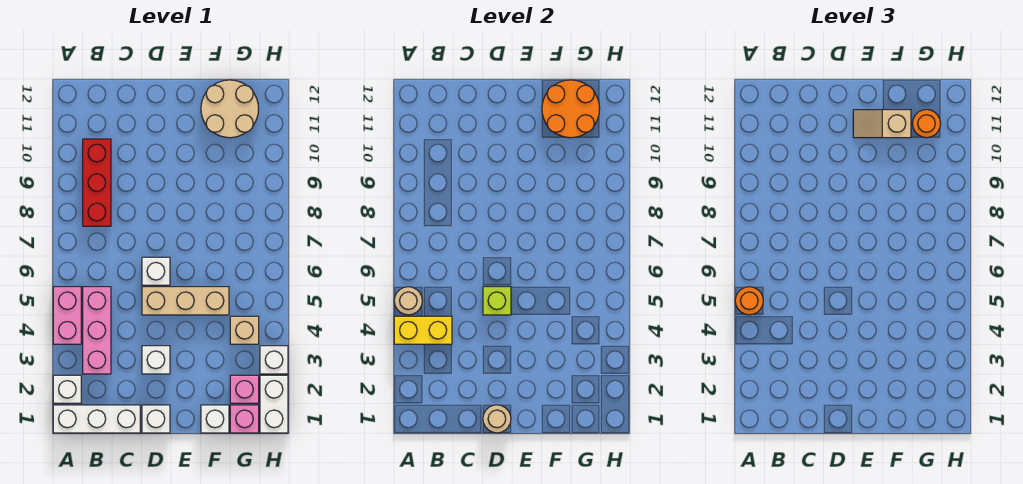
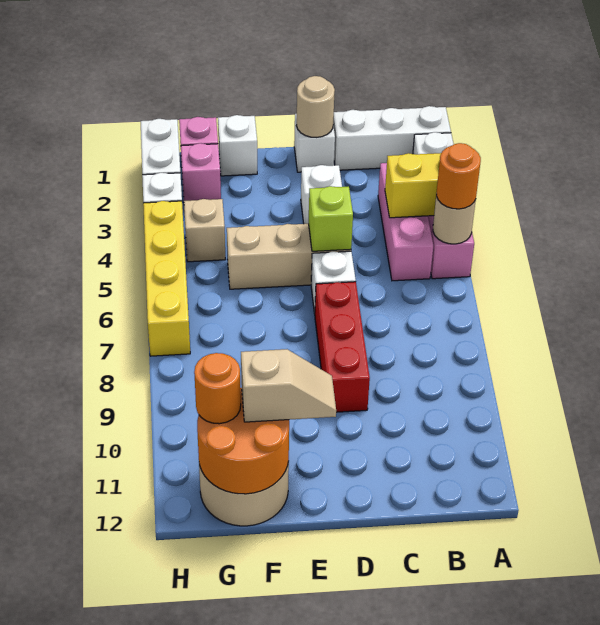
red brick B8:B10 level 1 -> red brick D7:D9 level 1
none -> yellow brick H4:H7 level 1

